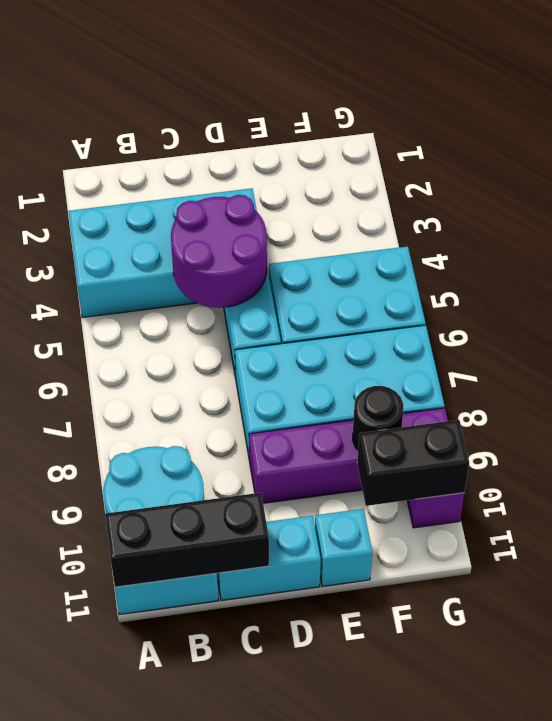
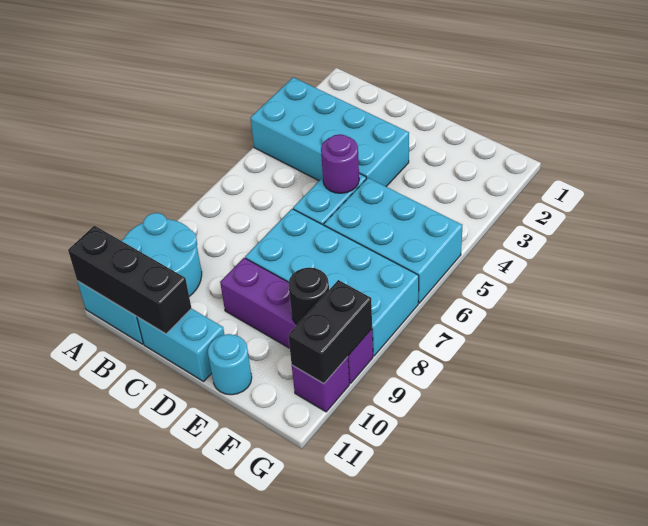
purple round brick C4:D5 level 2 -> purple round brick D5 level 2
cyan brick E11 level 1 -> cyan round brick E11 level 1
black brick F10:G10 level 2 -> black brick G9:G10 level 2

